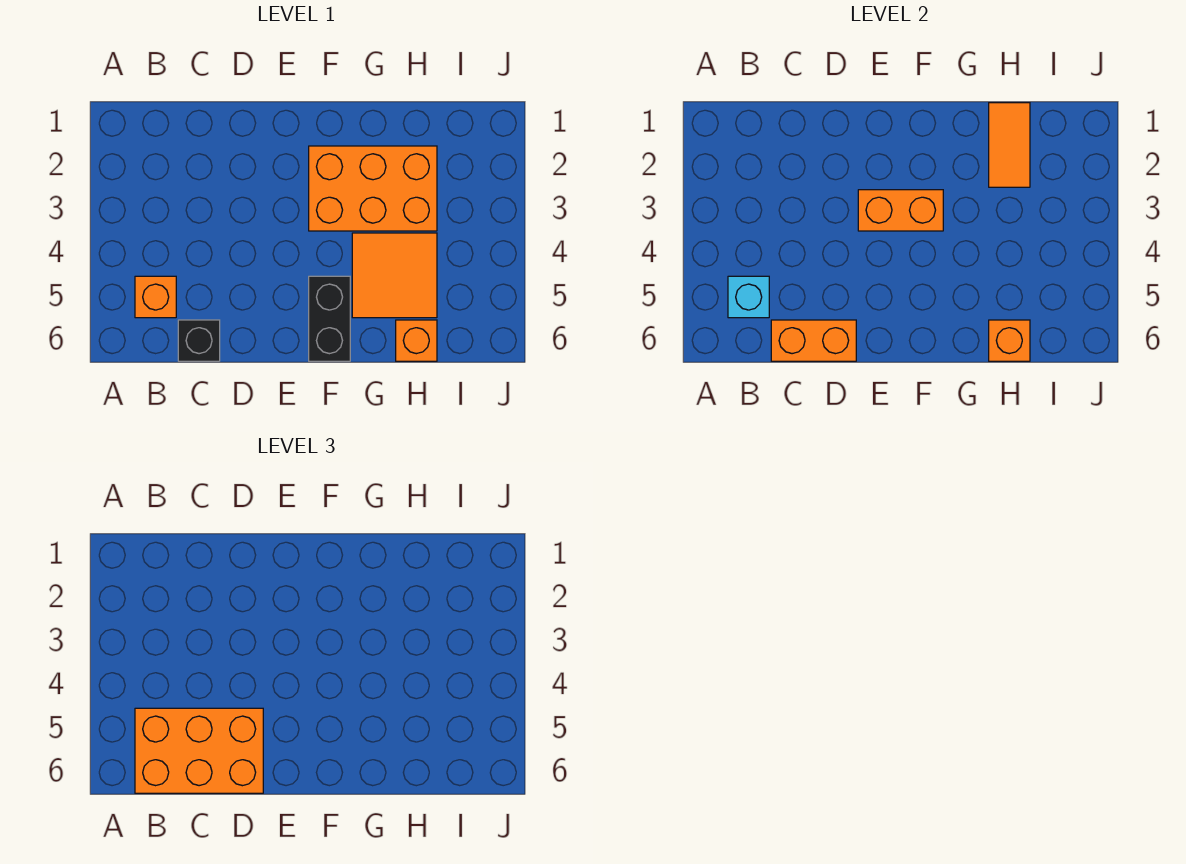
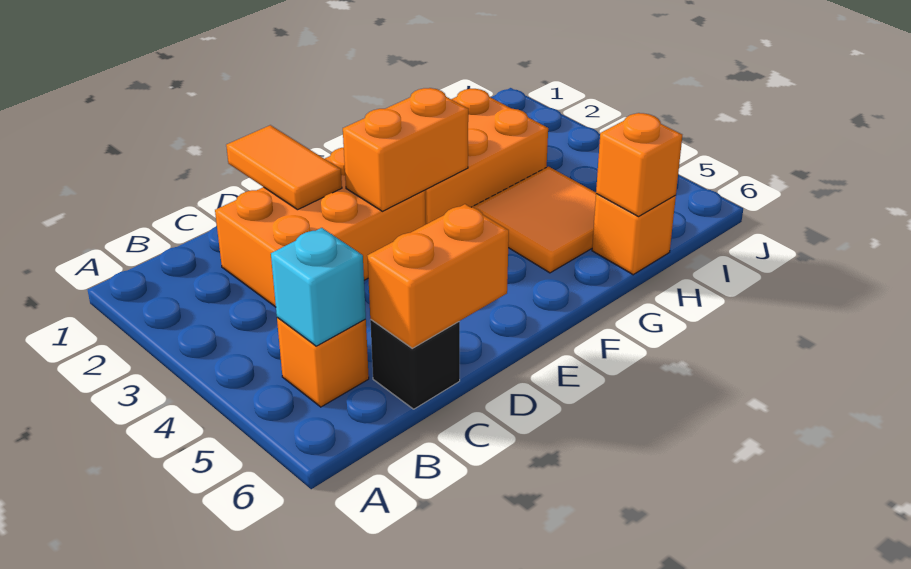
orange brick B5:D6 level 3 -> orange brick C2:E3 level 1
black brick F5:F6 level 1 -> none
orange tile H1:H2 level 2 -> orange tile D1:D2 level 2

